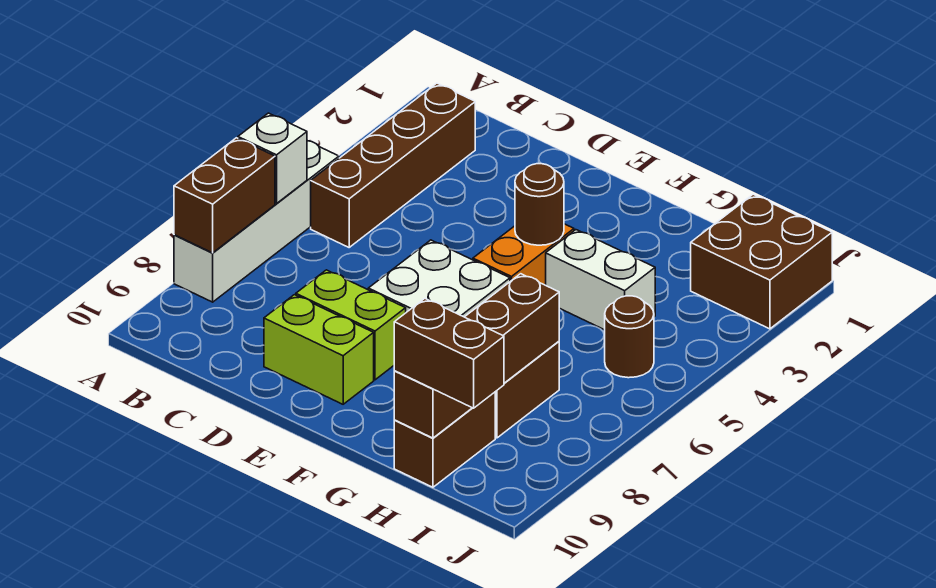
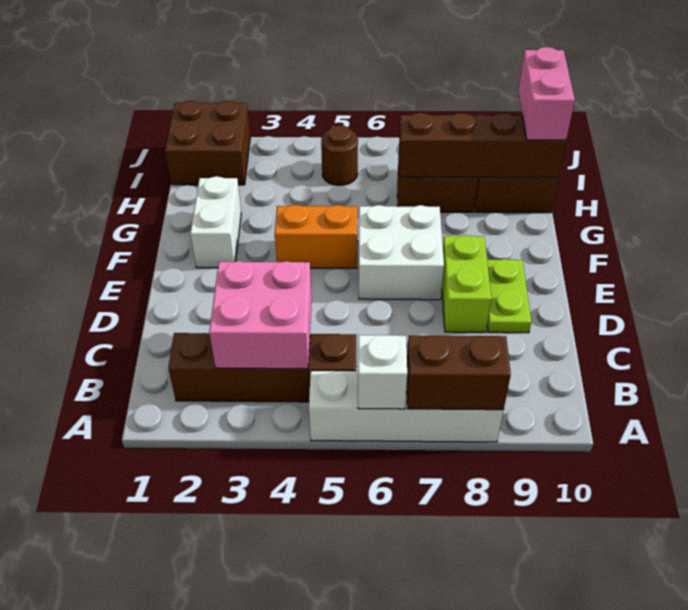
none -> pink brick B3:C4 level 2
lime brick D9:E9 level 1 -> lime plate D9:E9 level 1
brown round brick F4 level 2 -> none
white brick G4:H4 level 1 -> white brick F2:G2 level 1
brown brick H10:I10 level 3 -> pink brick H10:I10 level 3

